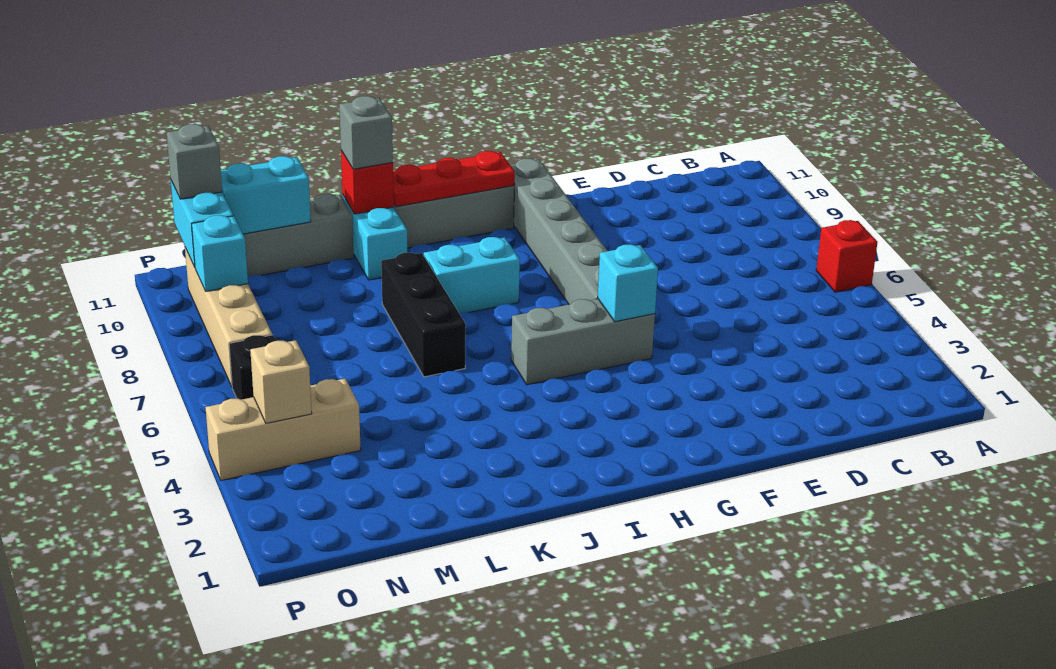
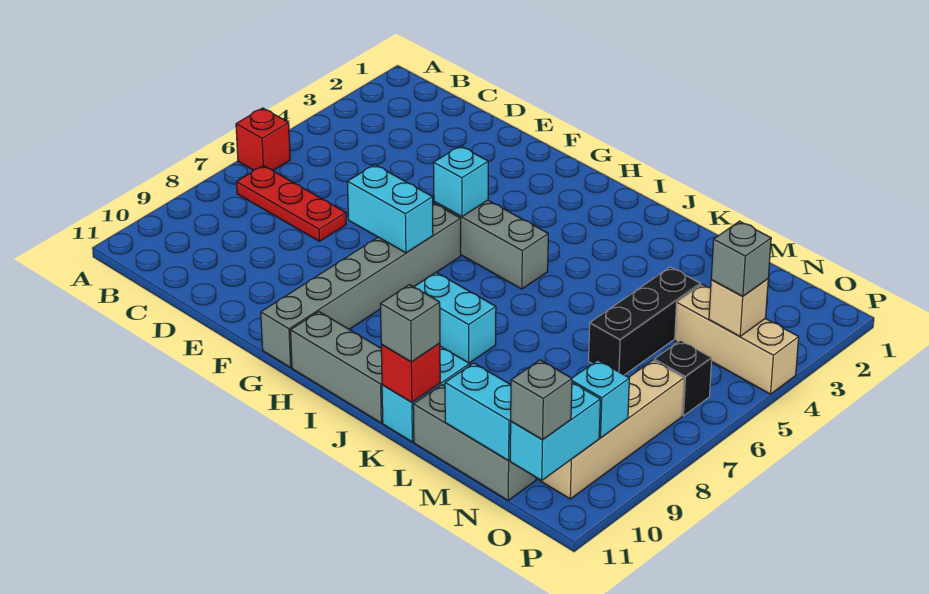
none -> cyan brick F7:G7 level 2
red plate H11:J11 level 2 -> red plate B7:D7 level 1
black brick K6:K8 level 1 -> black brick M4:M6 level 1
none -> grey brick O4 level 3

